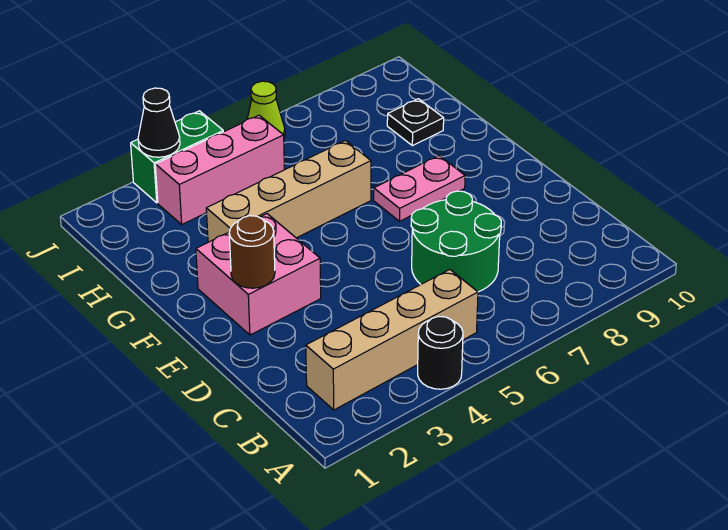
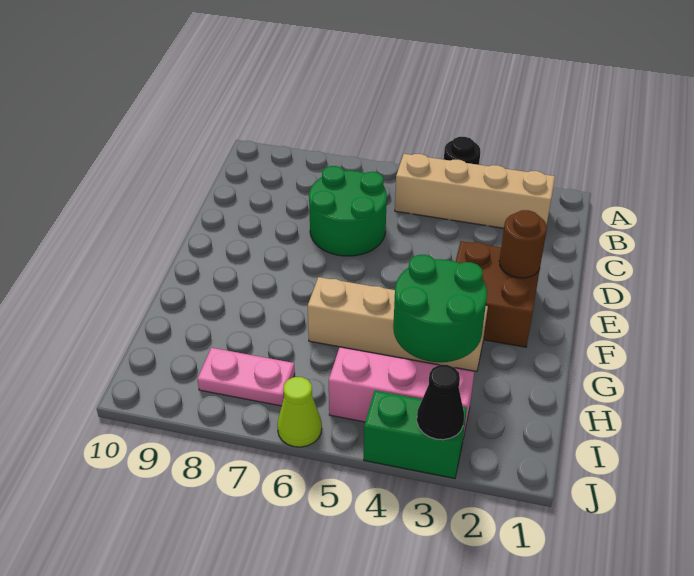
pink brick E2:F3 level 1 -> brown brick E2:F3 level 1
pink plate F7:F8 level 1 -> pink plate I7:I8 level 1
none -> green round brick G3:H4 level 2
black plate H9 level 1 -> none

